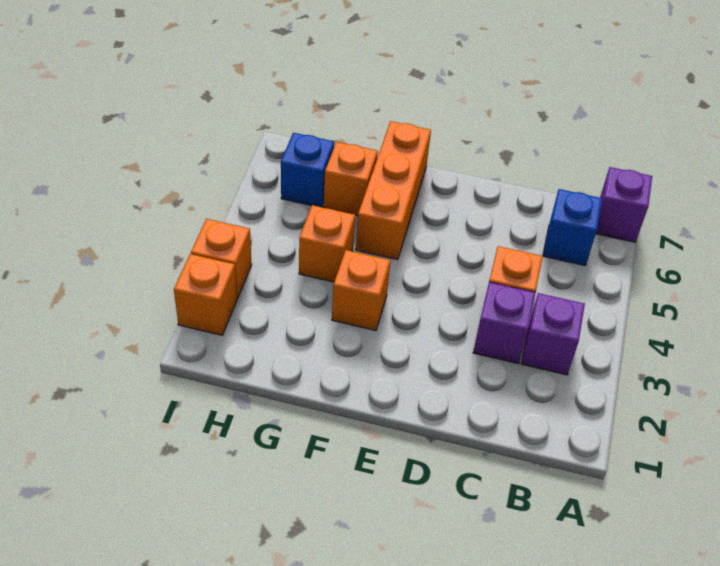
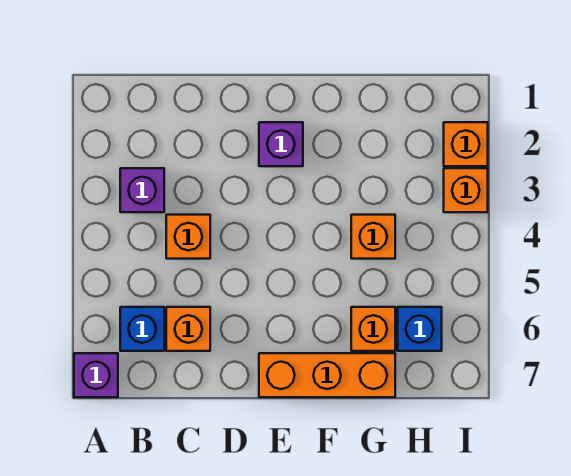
purple brick C3 level 1 -> purple brick E2 level 1
orange brick F3 level 1 -> orange brick C6 level 1
orange brick F5:F7 level 1 -> orange brick E7:G7 level 1

